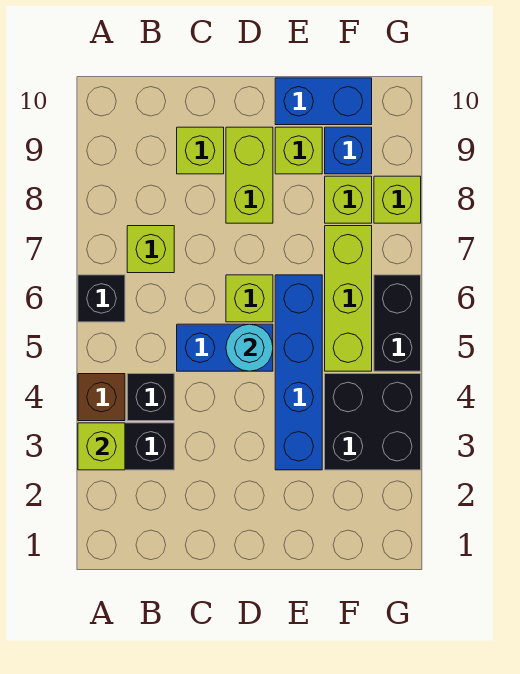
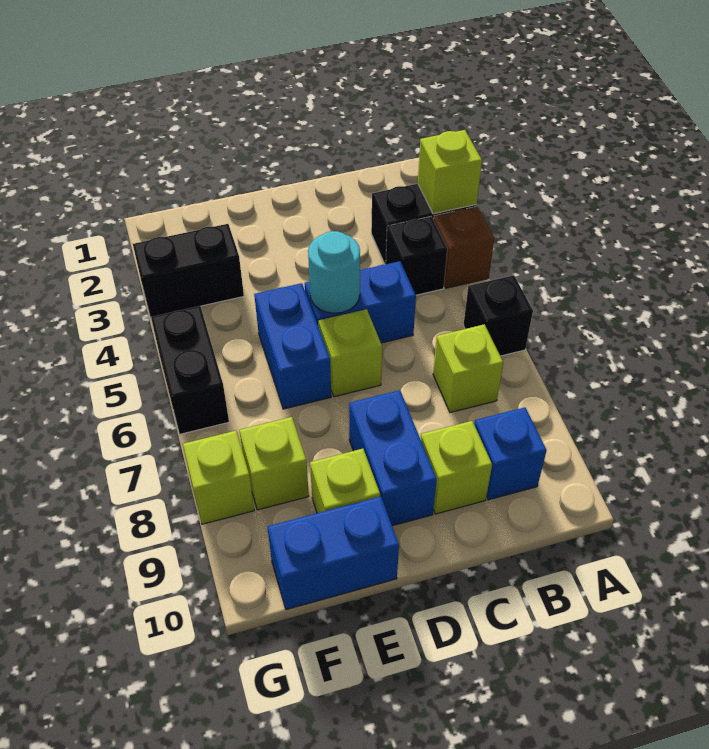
lime brick D8:D9 level 1 -> blue brick D8:D9 level 1
blue brick E3:E6 level 1 -> blue brick E5:E6 level 1
black brick F3:G4 level 1 -> black brick F3:G3 level 1
lime brick F5:F7 level 1 -> none
blue brick F9 level 1 -> blue brick B9 level 1

